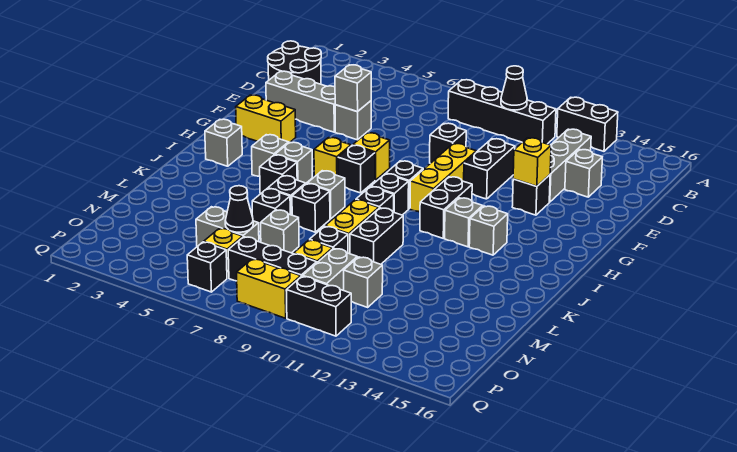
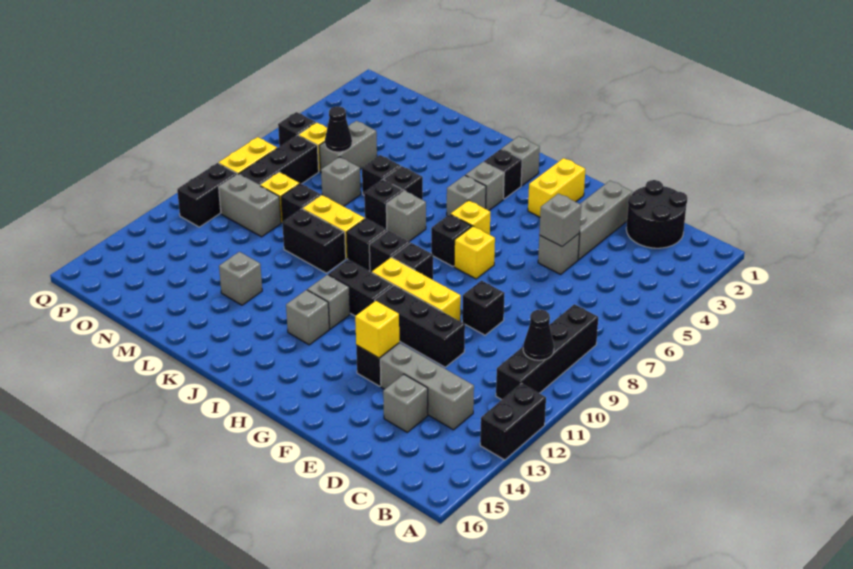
black brick E11:F11 level 1 -> black brick E11:G11 level 1
black brick J5 level 1 -> black brick I3 level 1
grey brick N11 level 1 -> grey brick L13 level 1

